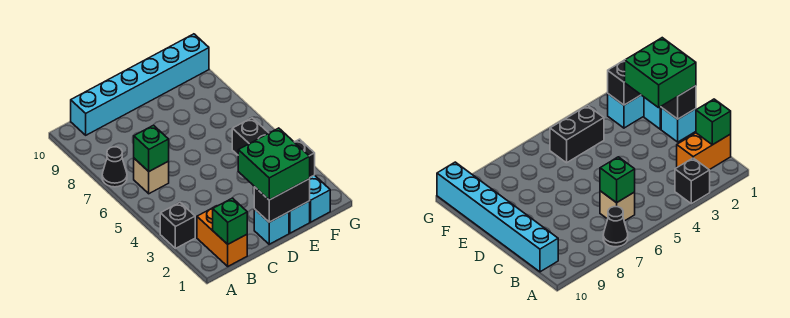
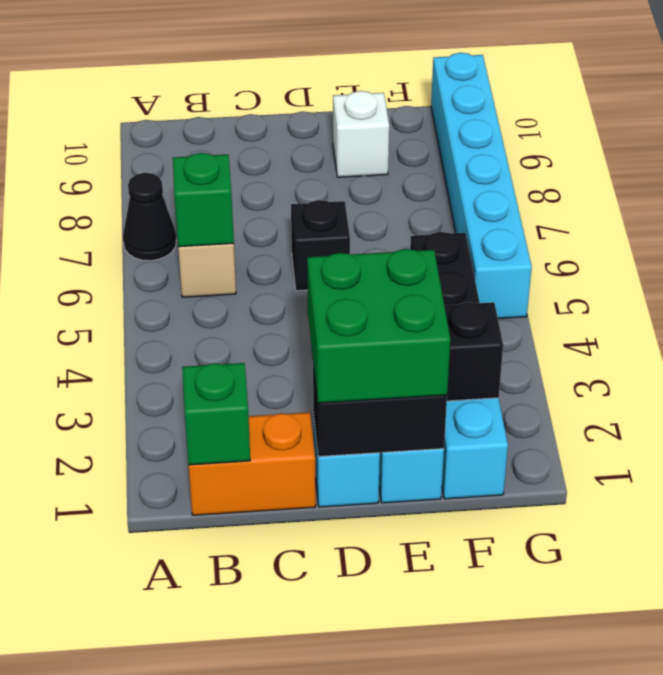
black brick A3 level 1 -> black brick D6 level 1
orange brick B1:B2 level 1 -> orange brick B1:C1 level 1
cyan brick B10:G10 level 1 -> cyan brick G5:G10 level 1
none -> white brick E9 level 1

